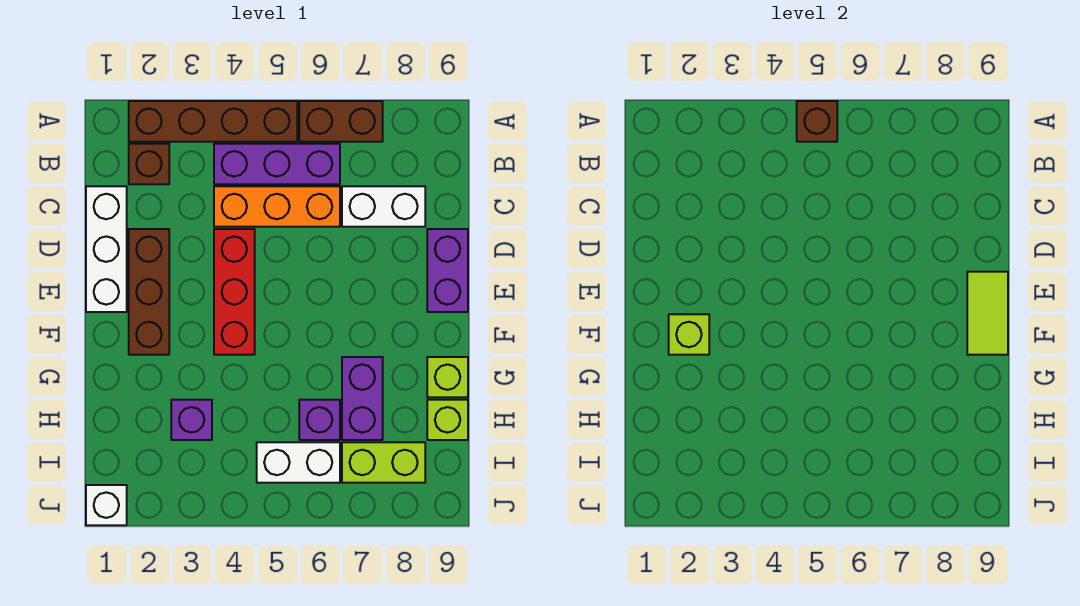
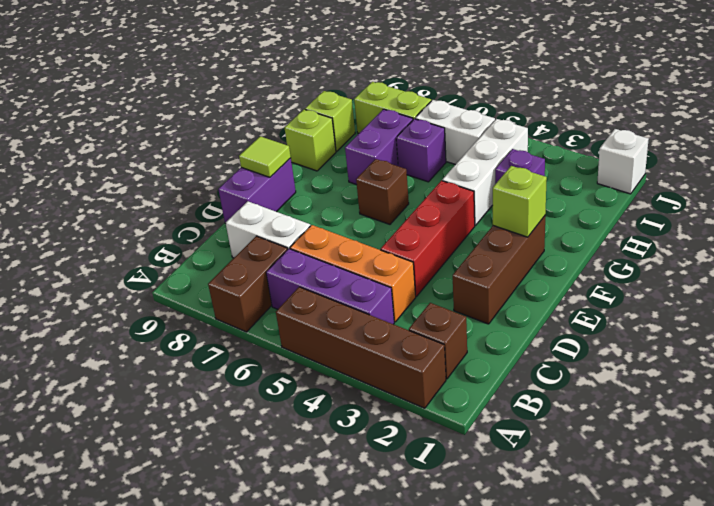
brown brick A5 level 2 -> brown brick F6 level 1
brown brick A6:A7 level 1 -> brown brick A7:B7 level 1
white brick C1:E1 level 1 -> white brick G4:I4 level 1
lime tile E9:F9 level 2 -> lime tile E9 level 2

